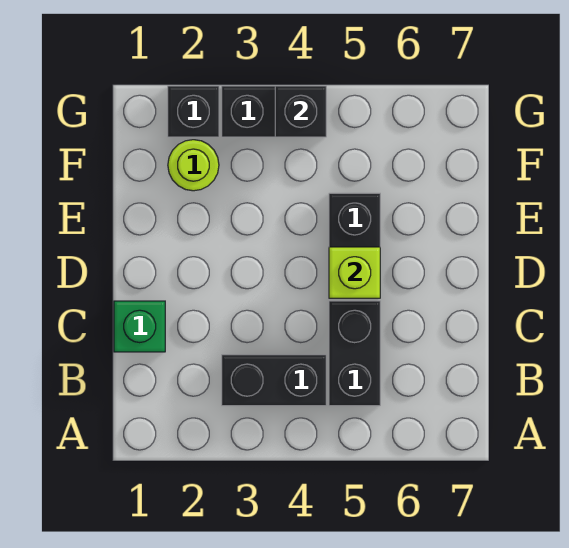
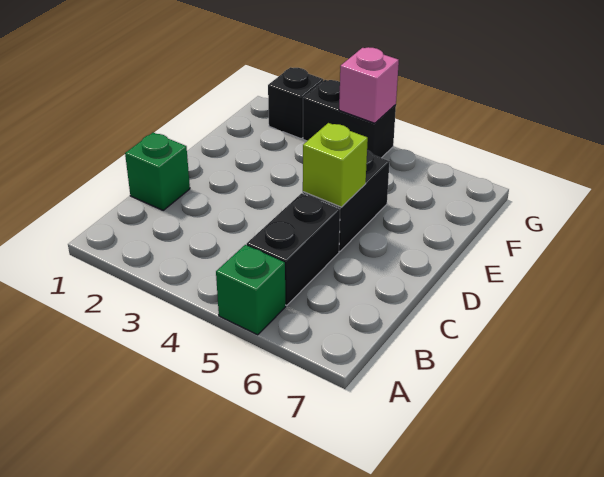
none -> green brick A5 level 1
black brick B3:B4 level 1 -> none
lime round brick F2 level 1 -> none
black brick G4 level 2 -> pink brick G4 level 2

